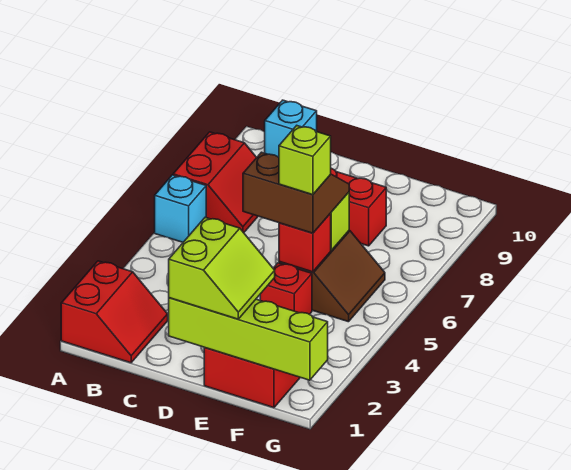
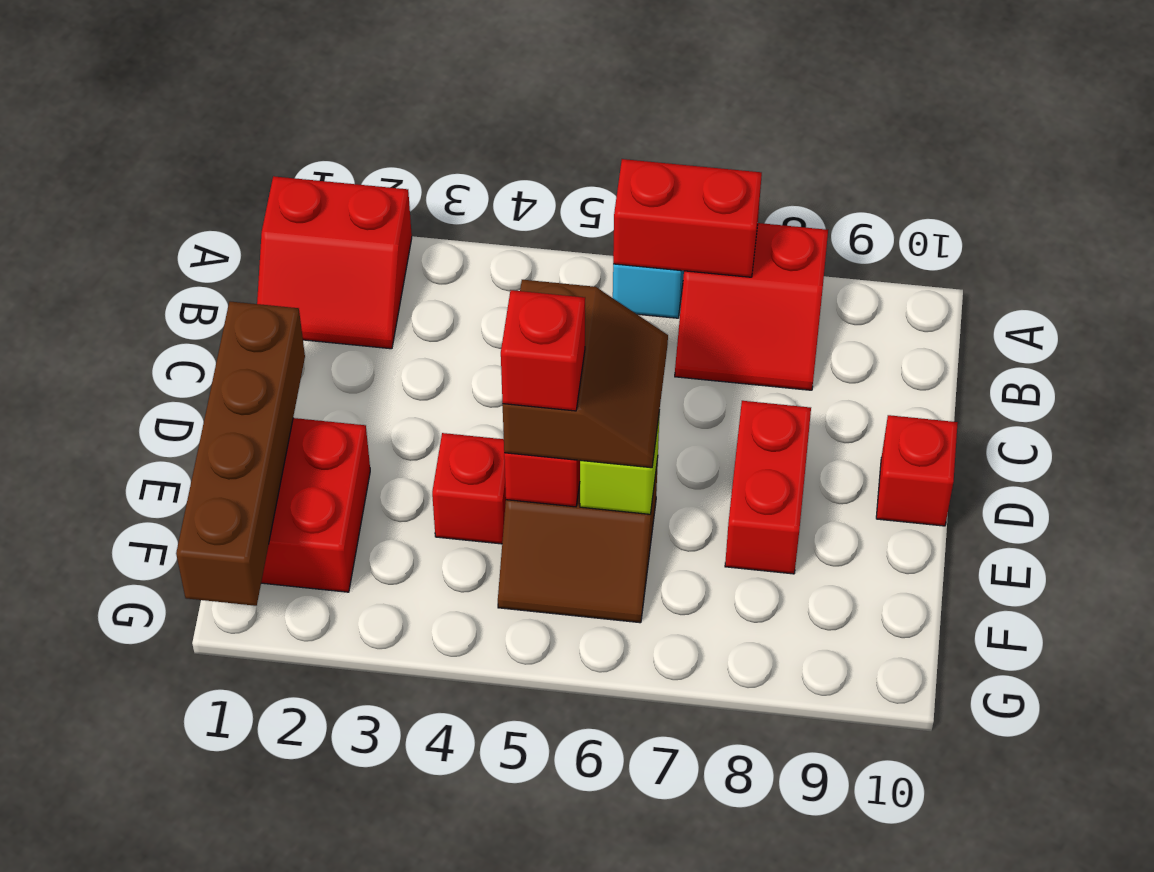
none -> red brick A6:A7 level 2
cyan brick B10 level 1 -> none
lime brick D1:G1 level 2 -> brown brick D1:G1 level 2
lime slope D1:E2 level 3 top D -> none
none -> red brick D10 level 1
lime brick E5 level 4 -> red brick E5 level 4

